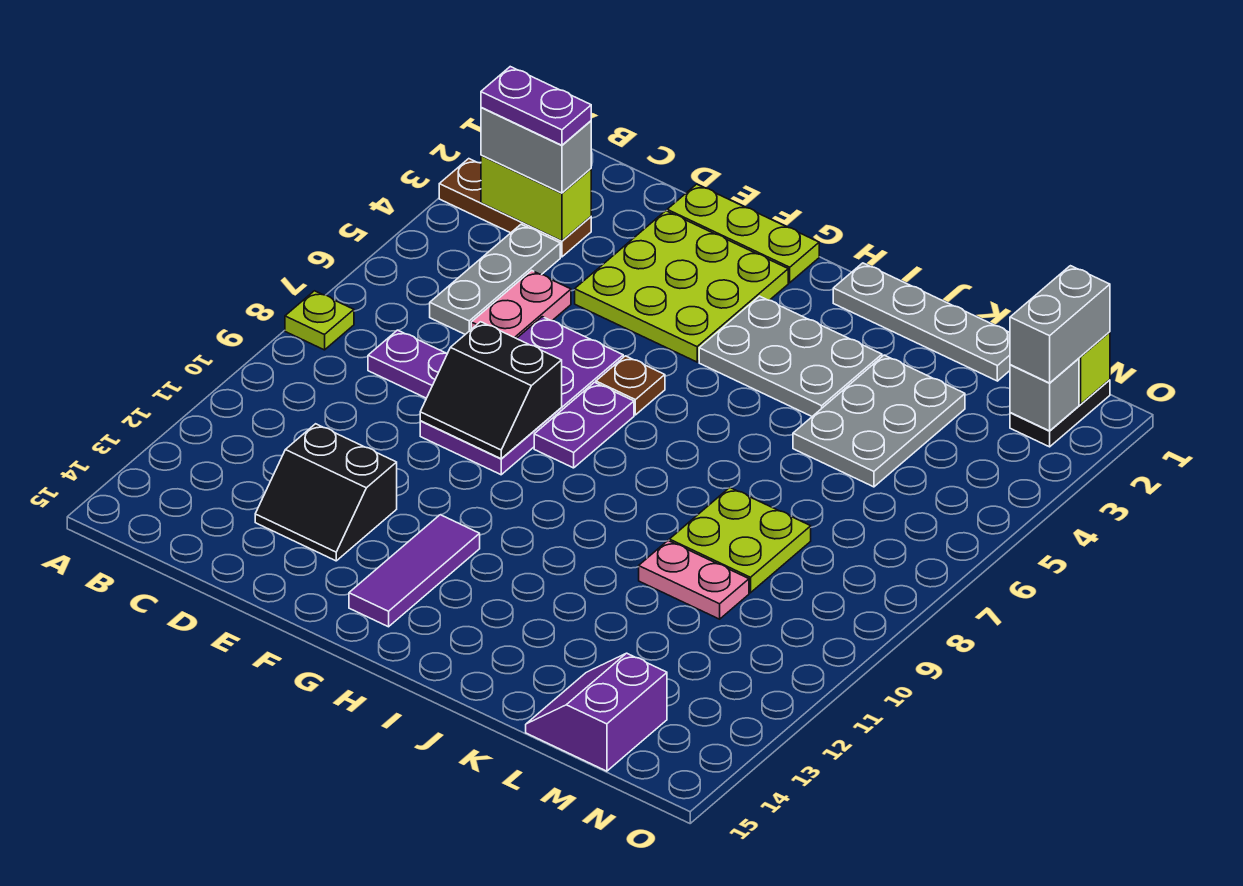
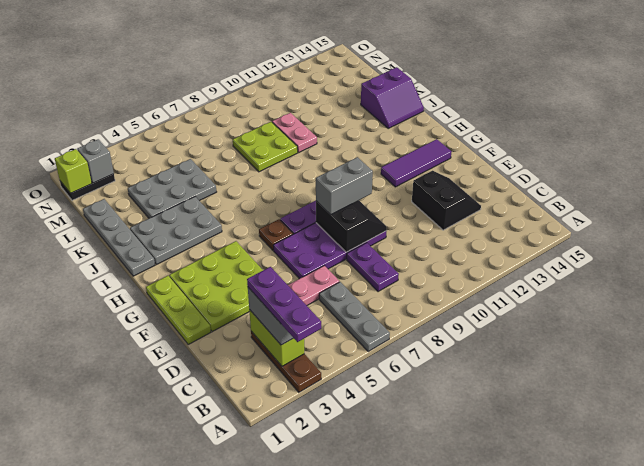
lime plate A8 level 1 -> none
purple plate B3:C3 level 4 -> purple plate A3:C3 level 4
grey plate C4:C6 level 1 -> grey plate A6:C6 level 1
grey plate H3:J4 level 1 -> grey plate I2:J4 level 1
purple slope L14:M15 level 1 top M -> purple slope J14:K15 level 1 top K
grey brick N1:N2 level 3 -> grey brick F8:F9 level 3

